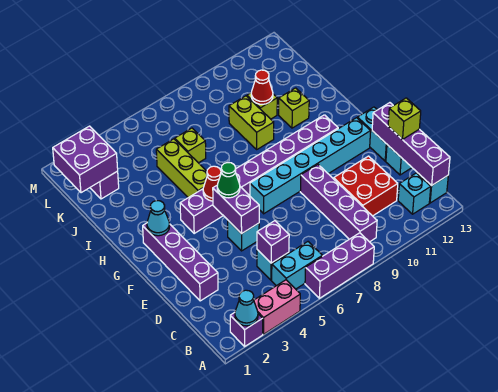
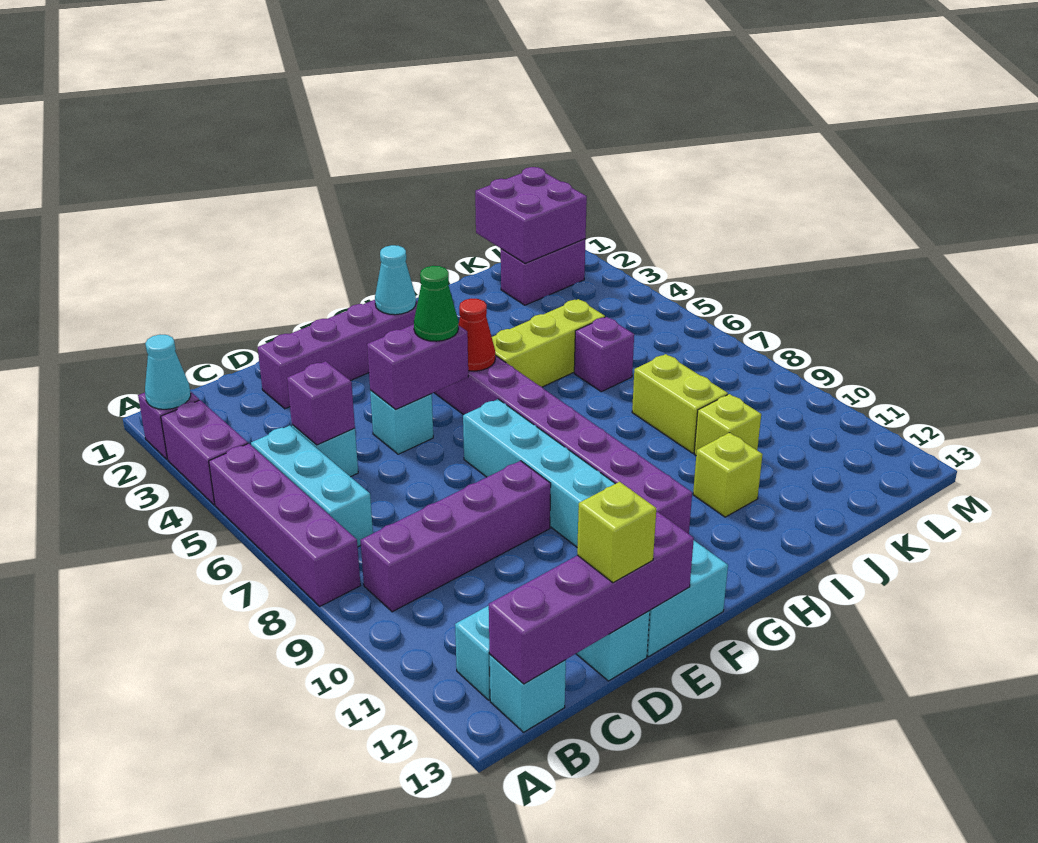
pink brick A3:A4 level 1 -> purple brick A3:A4 level 1
purple brick A6:A8 level 1 -> purple brick A5:A8 level 1
cyan brick B5:B6 level 1 -> cyan brick B5:B7 level 1
red brick C10:D11 level 1 -> none
lime brick I9:J9 level 1 -> lime brick J8:J9 level 1
lime brick J6 level 1 -> purple brick J6 level 1
red cone J10 level 2 -> none

